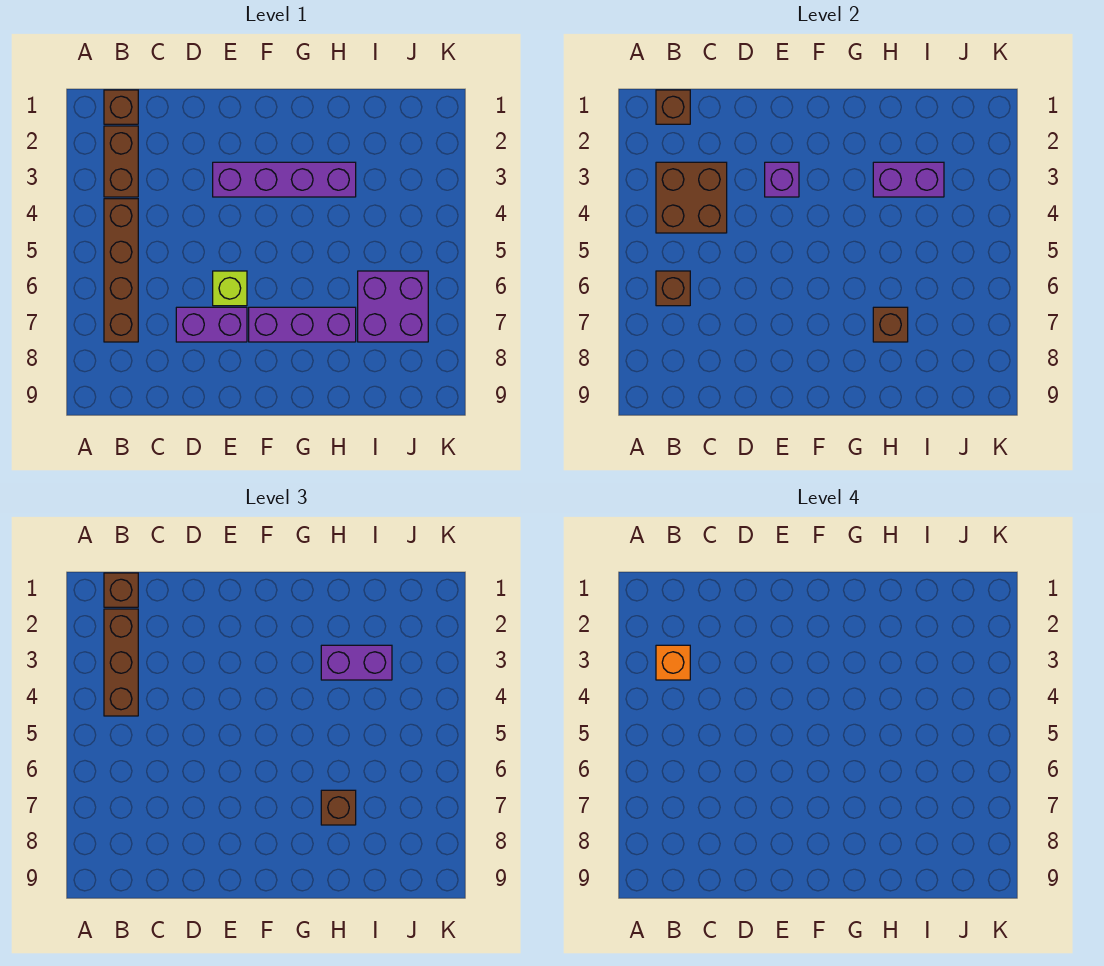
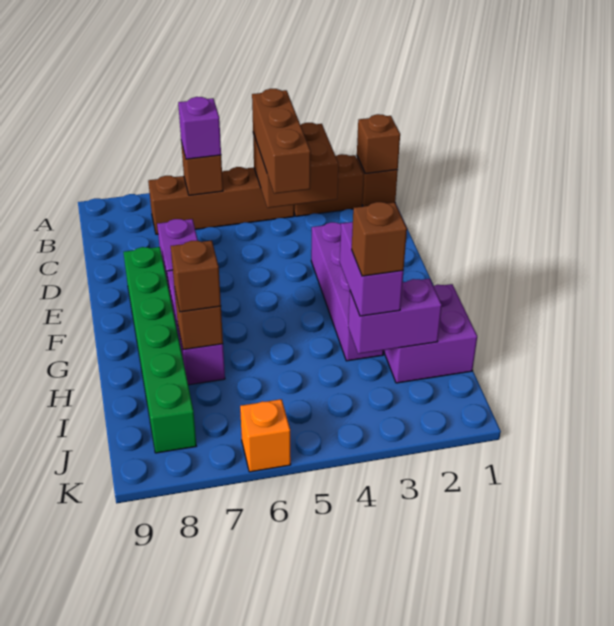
brown brick B1 level 3 -> brown brick I3 level 4
brown brick B2:B4 level 3 -> brown brick B4:D4 level 3
orange brick B3 level 4 -> orange brick K6 level 1
purple brick E3 level 2 -> purple brick B6 level 3
lime brick E6 level 1 -> none
none -> green brick E8:J8 level 1
purple brick H3:I3 level 2 -> purple brick I2:I3 level 2
purple brick I6:J7 level 1 -> purple brick H1:I2 level 1

